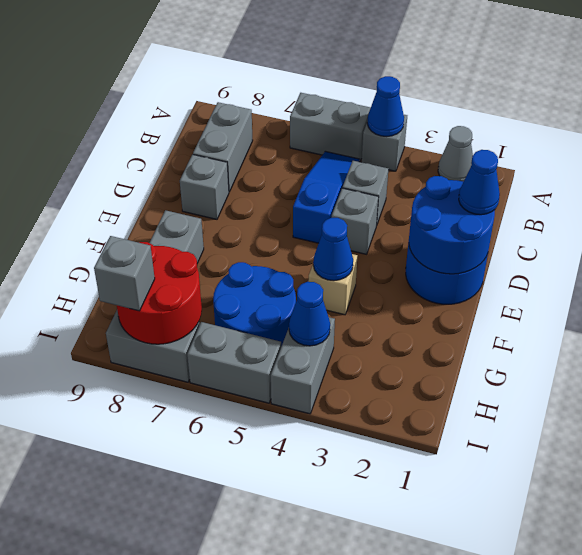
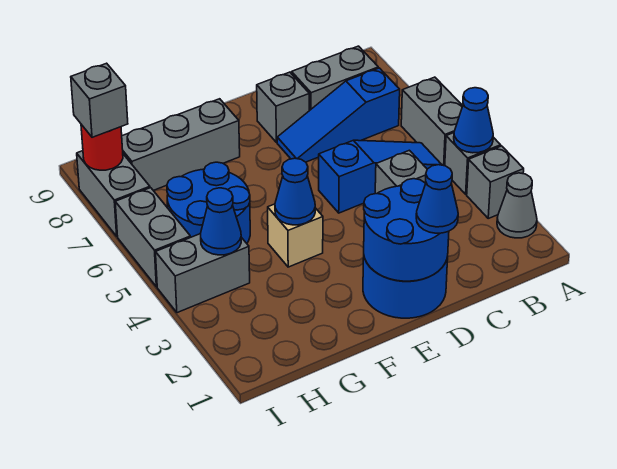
none -> blue slope B7:D7 level 1 top B
grey brick D4 level 1 -> grey brick A3 level 1
red round brick H7:I8 level 2 -> red round brick I8 level 2

